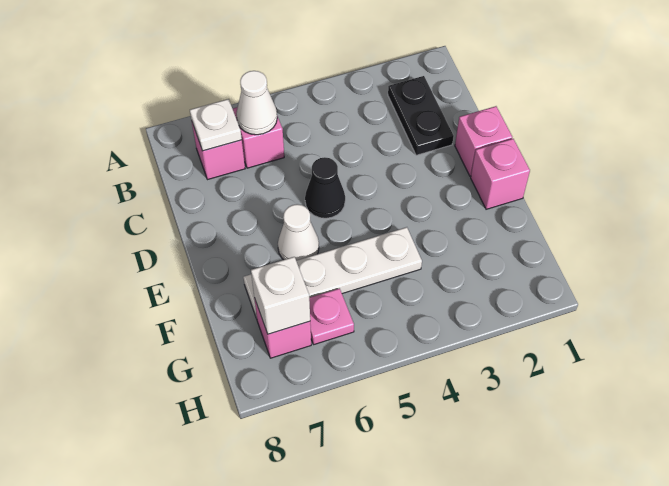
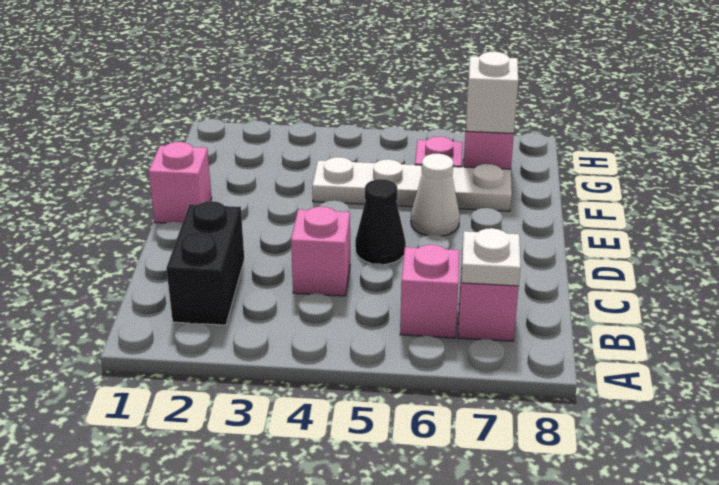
black plate B2:C2 level 1 -> black brick B2:C2 level 1
white cone B6 level 2 -> none
pink brick D1 level 1 -> pink brick C4 level 1

